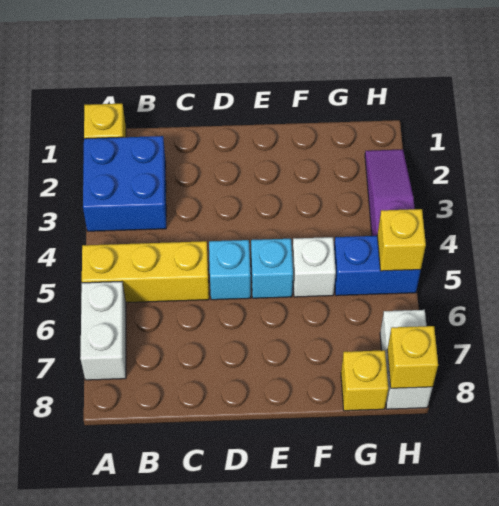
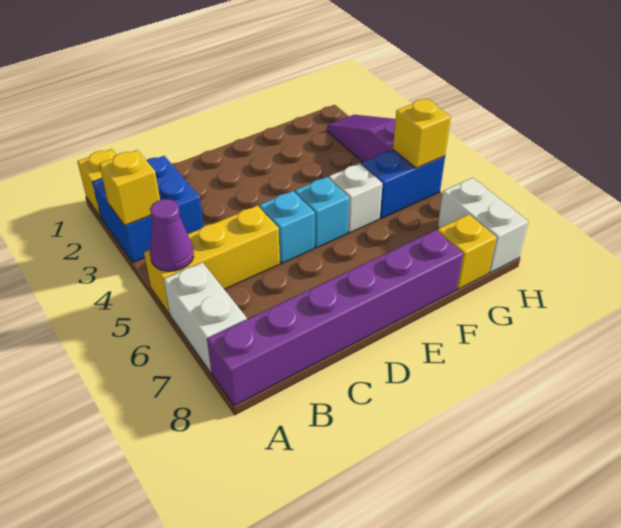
none -> purple cone A5 level 2
none -> purple brick A8:F8 level 1
yellow brick H8 level 2 -> yellow brick A3 level 2

